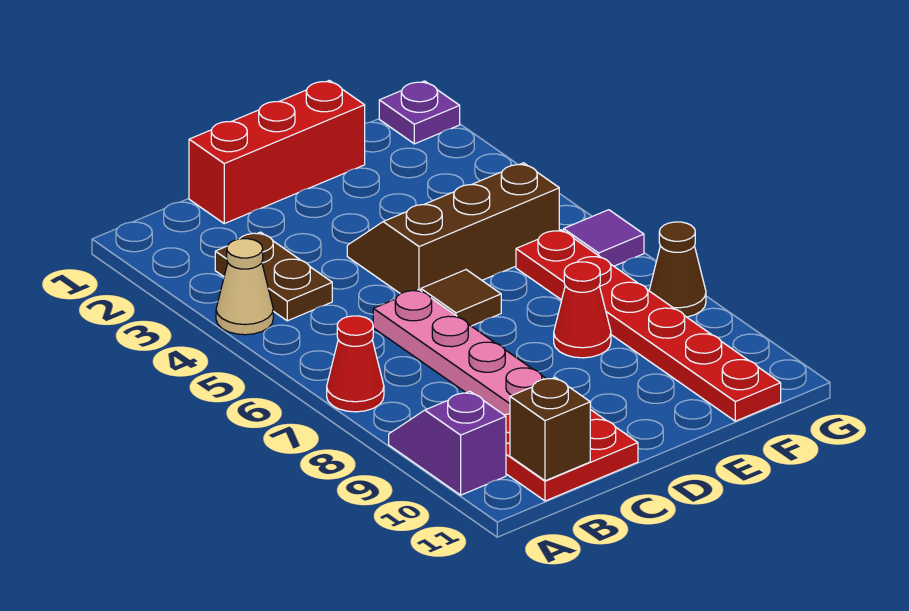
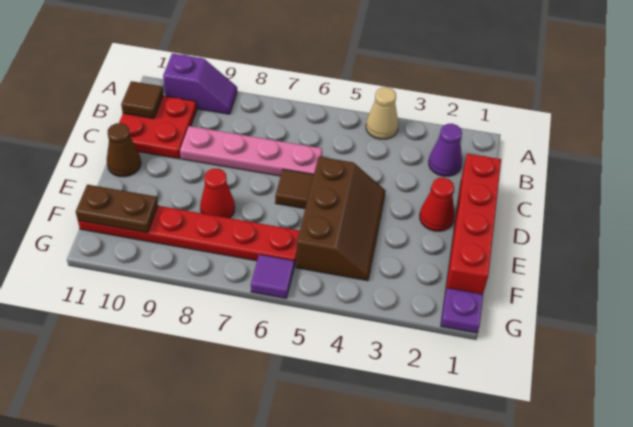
red cone A7 level 1 -> red cone D2 level 1
none -> purple cone B2 level 1
brown plate B3:B4 level 1 -> brown plate F10:F11 level 2
brown brick B11 level 2 -> brown tile B11 level 2
red brick C1:E1 level 1 -> red brick C1:F1 level 1
brown cone G8 level 1 -> brown cone D11 level 1

